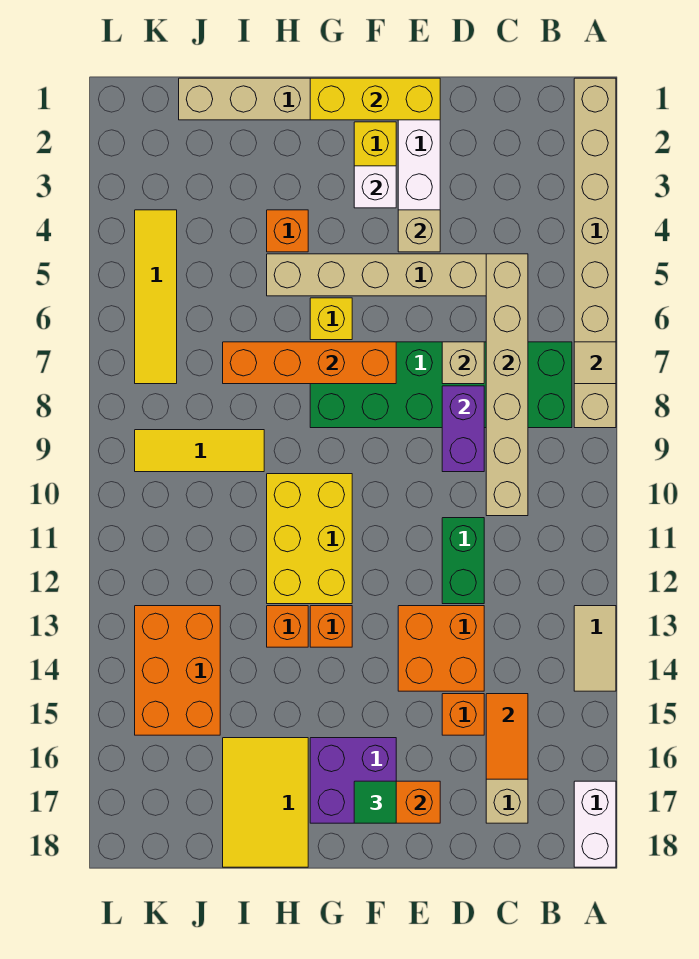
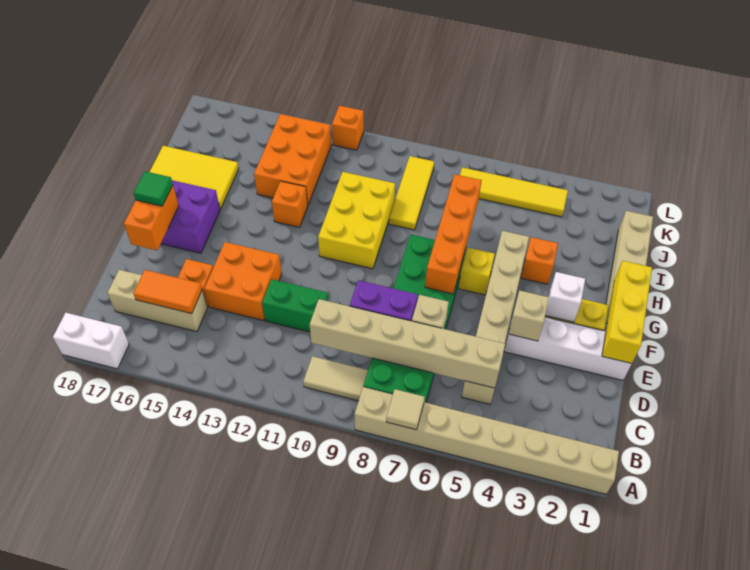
tan tile A13:A14 level 1 -> tan tile B9:B10 level 1
yellow brick G10:H12 level 1 -> yellow brick G10:I11 level 1
orange brick G13 level 1 -> orange brick L12 level 1
orange brick J13:K15 level 1 -> orange brick I13:K14 level 1

